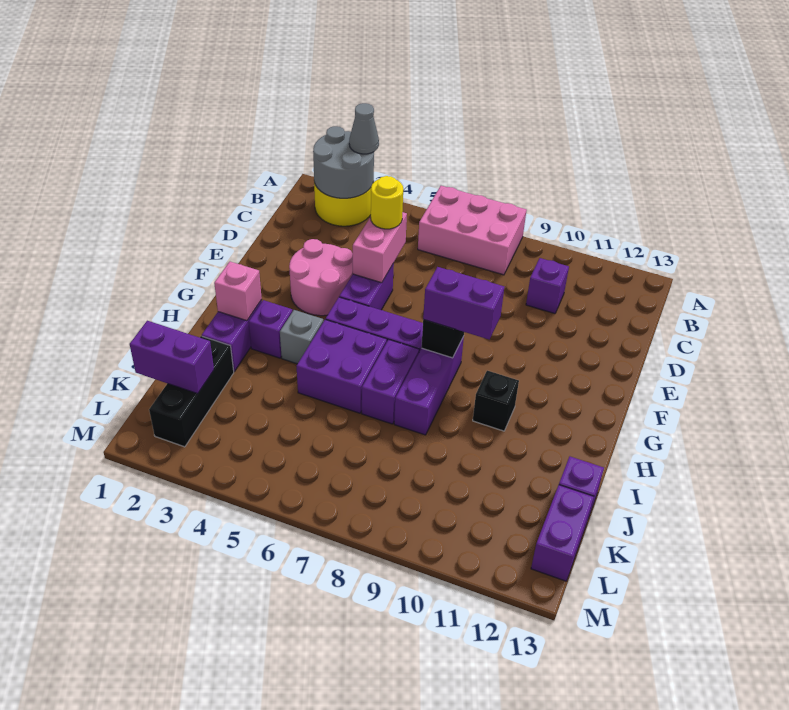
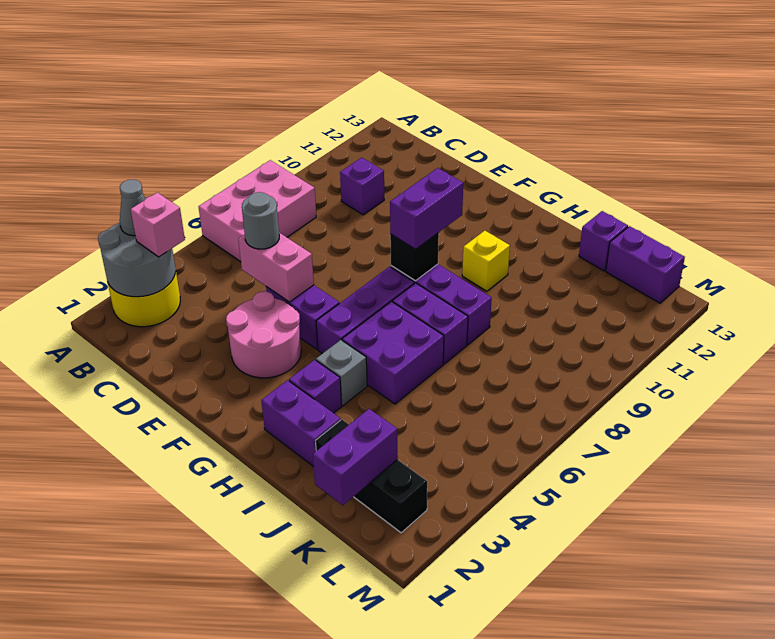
yellow round brick D5 level 3 -> grey round brick D5 level 3
pink brick H2 level 2 -> pink brick B3 level 3
black brick H10 level 1 -> yellow brick H10 level 1

